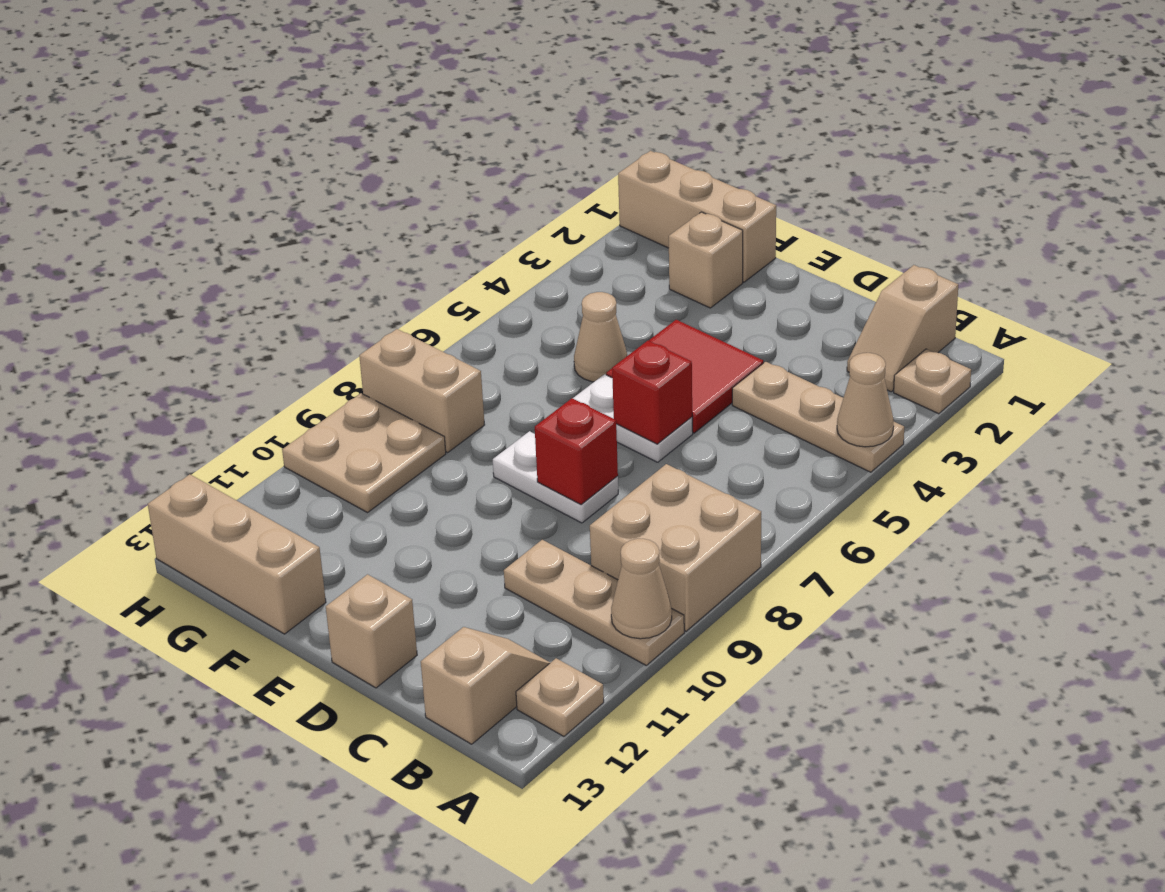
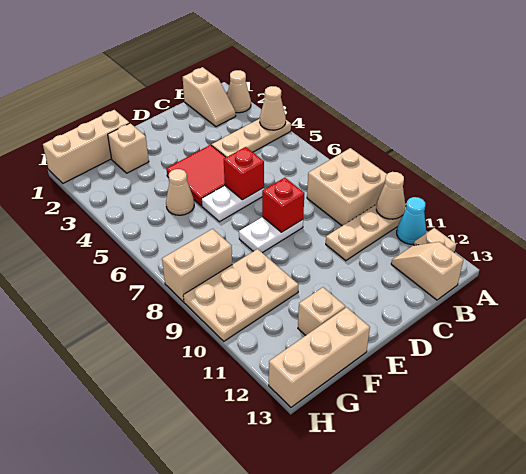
tan plate A2 level 1 -> tan cone A2 level 1
none -> cyan cone A11 level 1
tan brick D13 level 1 -> tan brick F12 level 1
tan plate G9:H10 level 1 -> tan plate F9:H10 level 1

